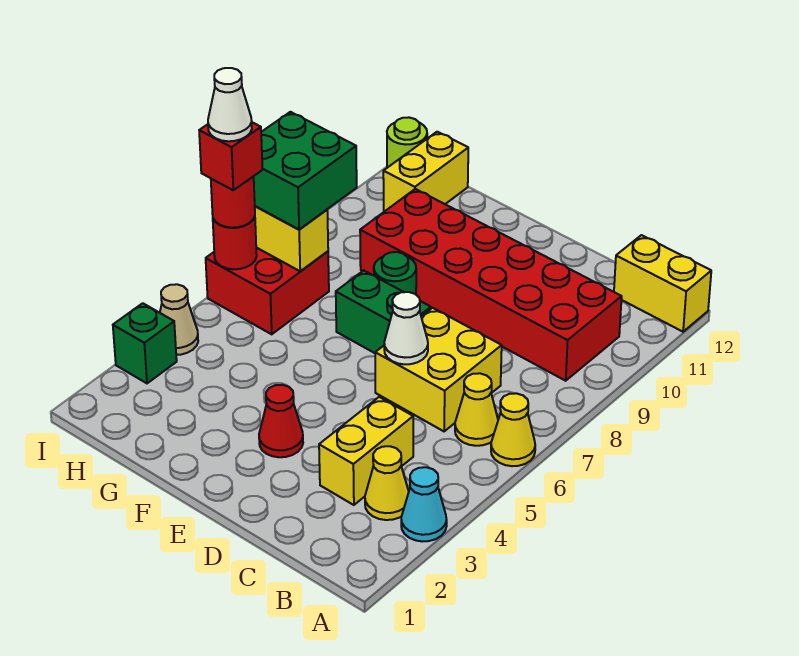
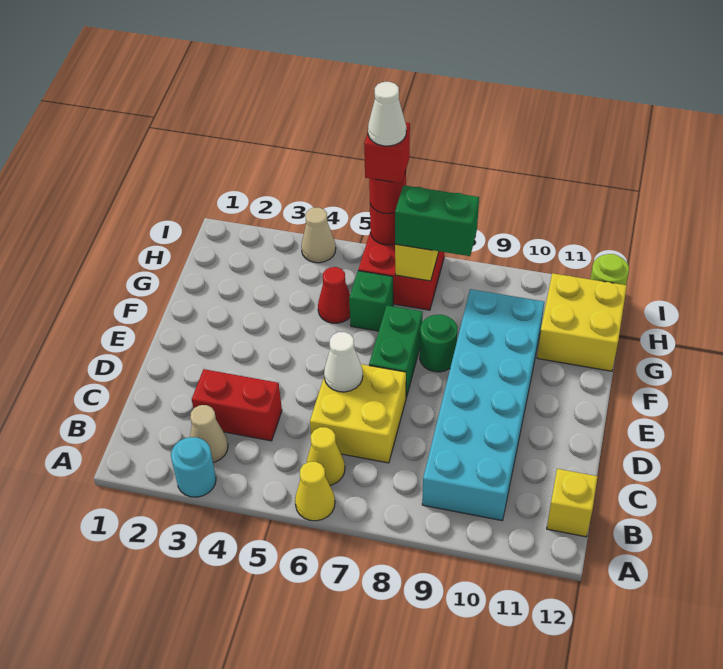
cyan cone A3 level 1 -> cyan round brick A3 level 1
yellow brick A12:B12 level 1 -> yellow brick B12 level 1
yellow cone B3 level 1 -> tan cone B3 level 1
red brick B9:G10 level 1 -> cyan brick B9:G10 level 1
yellow brick C3:C4 level 1 -> red brick C3:C4 level 1
red cone E3 level 1 -> red cone G5 level 1
green brick H7:I8 level 3 -> green brick H7:H8 level 3
yellow brick H11:H12 level 1 -> yellow brick G11:H12 level 1
green brick I3 level 1 -> green brick G6 level 1

